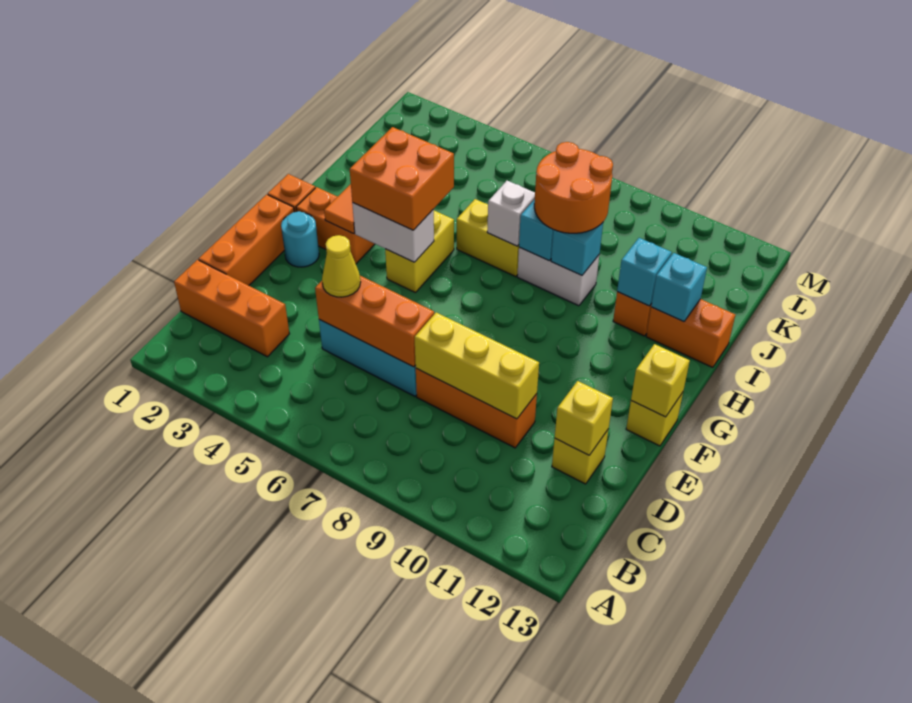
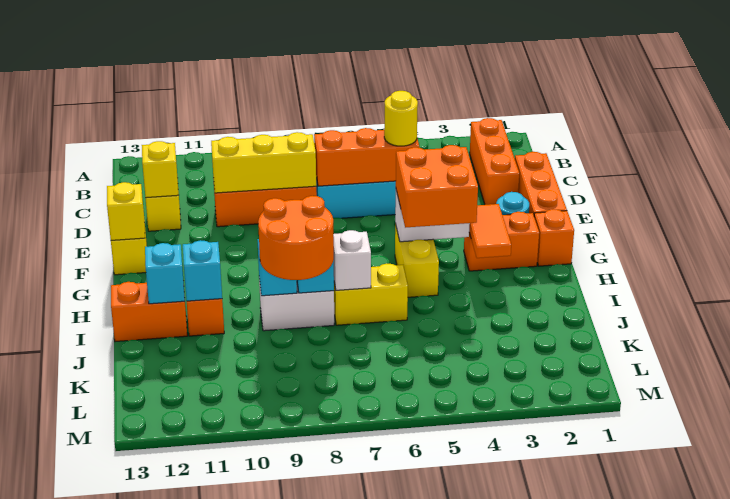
orange brick C1:C3 level 1 -> orange brick B2:D2 level 1
yellow cone D5 level 3 -> yellow round brick D5 level 3

